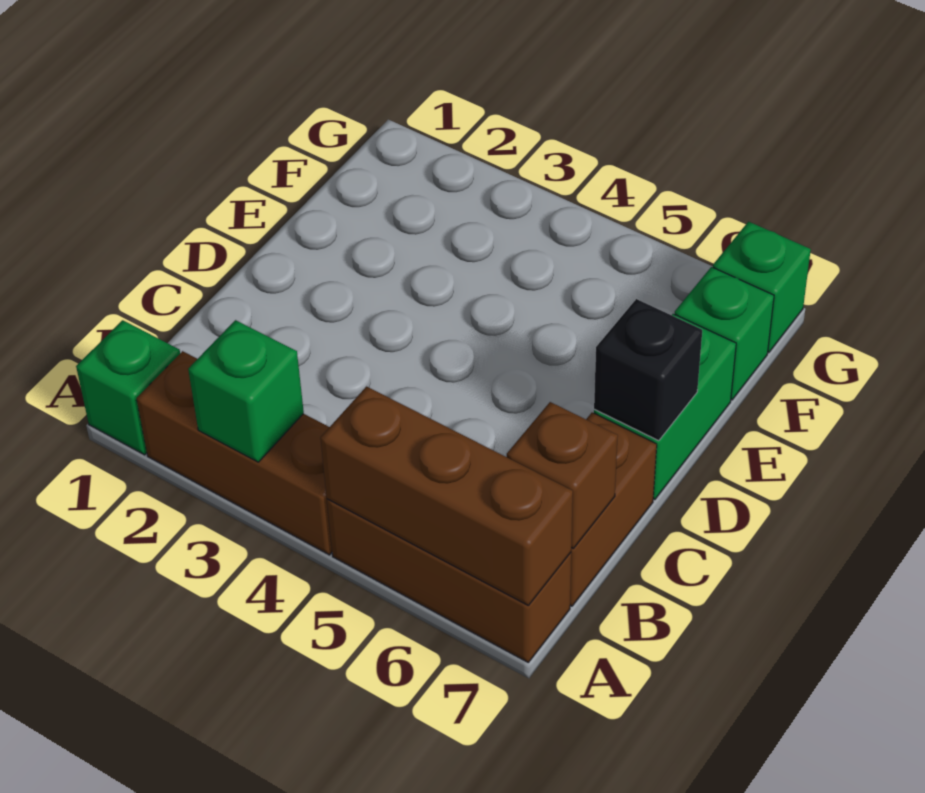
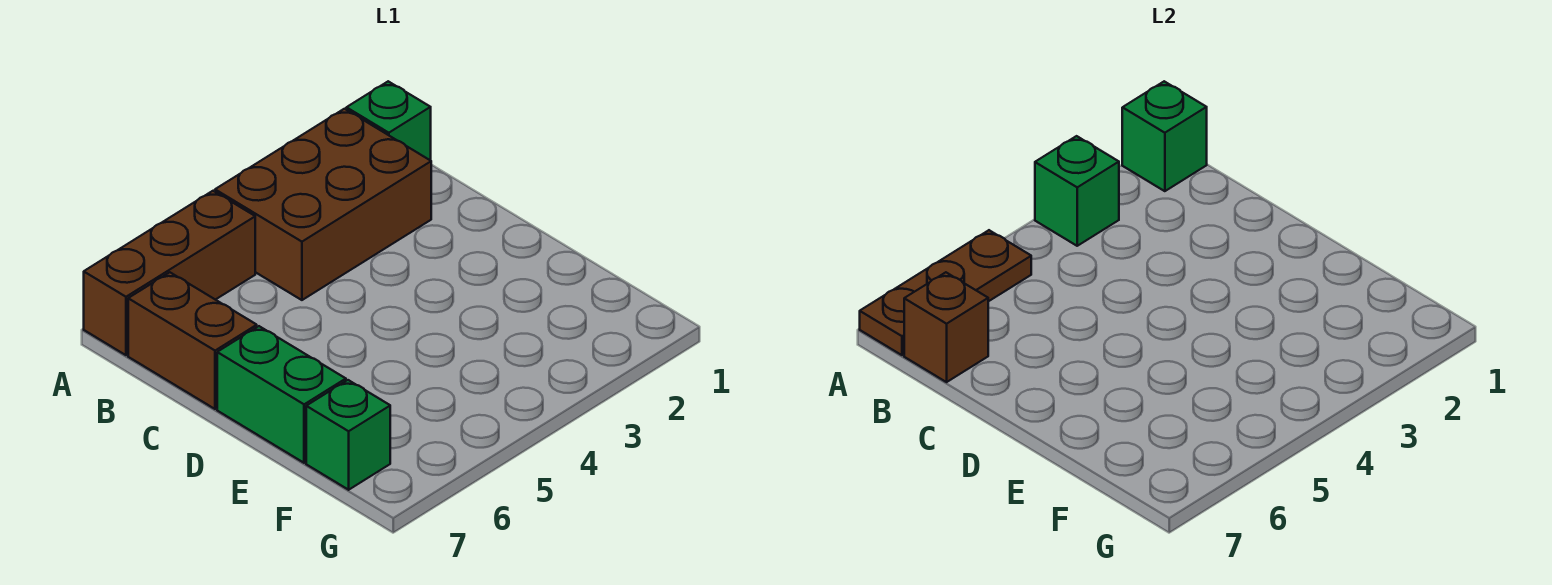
brown brick A2:A4 level 1 -> brown brick A2:B4 level 1
brown brick A5:A7 level 2 -> brown plate A5:A7 level 2
black brick D7 level 2 -> none
green brick G7 level 1 -> green brick A1 level 2

